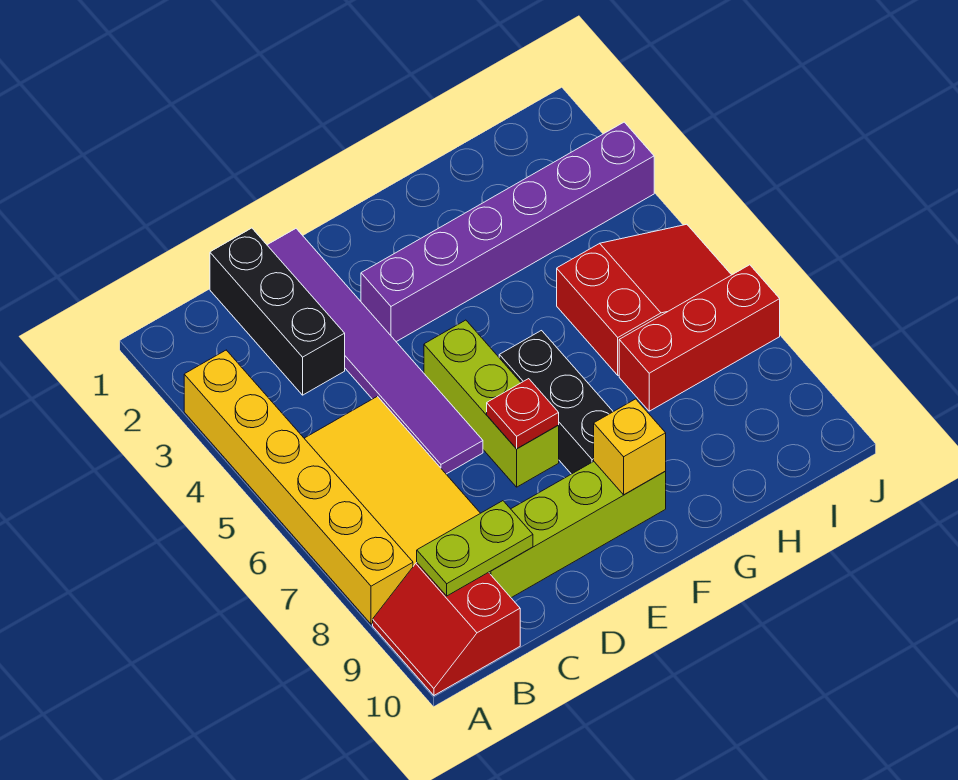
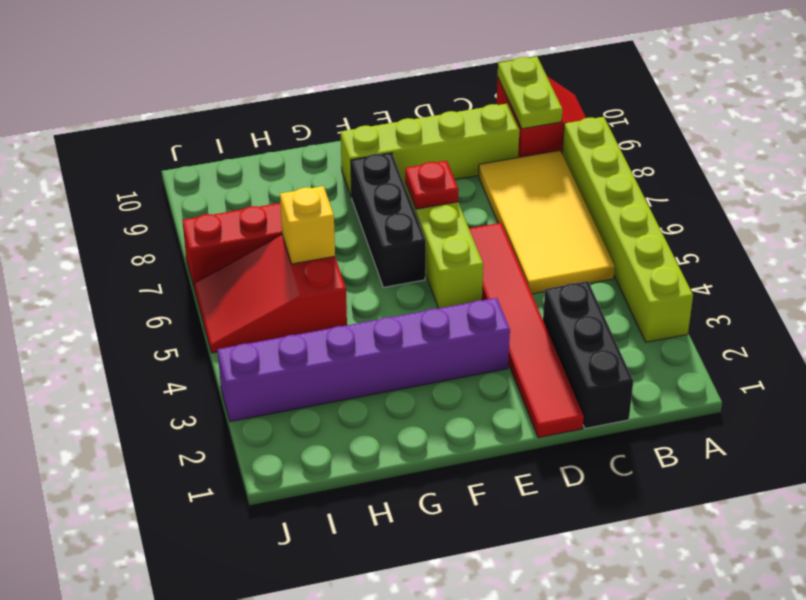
yellow brick A3:A8 level 1 -> lime brick A3:A8 level 1
lime plate B9:C9 level 2 -> lime plate B9:B10 level 2
purple tile D1:D6 level 1 -> red tile D1:D6 level 1
yellow brick F9 level 2 -> yellow brick H6 level 2

